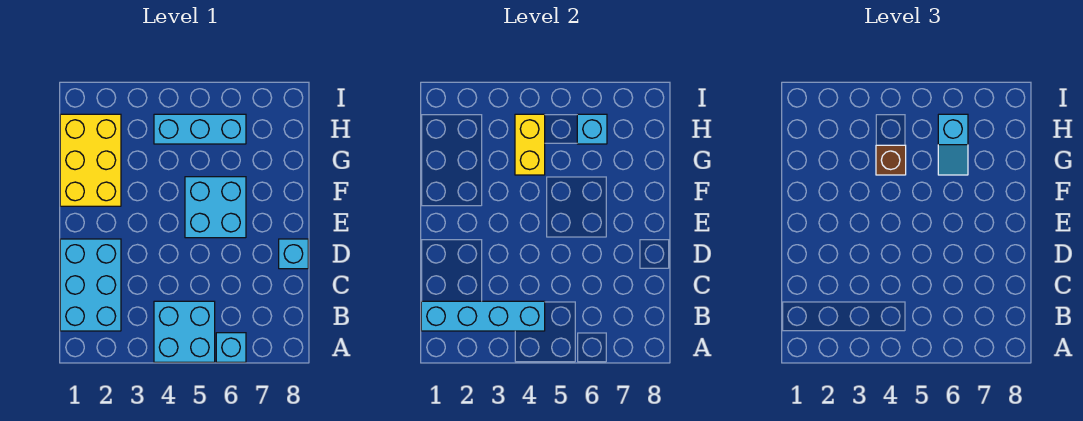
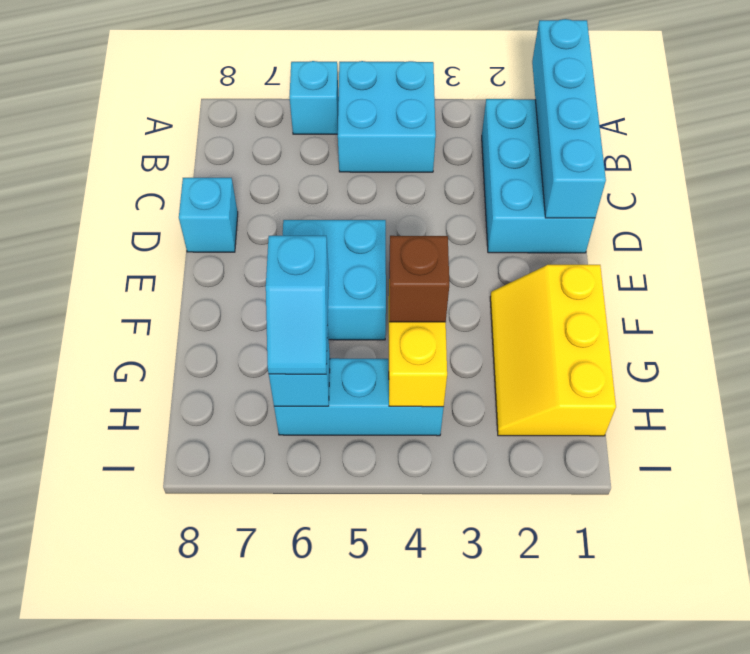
cyan brick B1:B4 level 2 -> cyan brick A1:D1 level 2
yellow brick F1:H2 level 1 -> yellow slope F1:H2 level 1 top 1
cyan slope G6:H6 level 3 top H -> cyan slope G6:H6 level 3 top G

